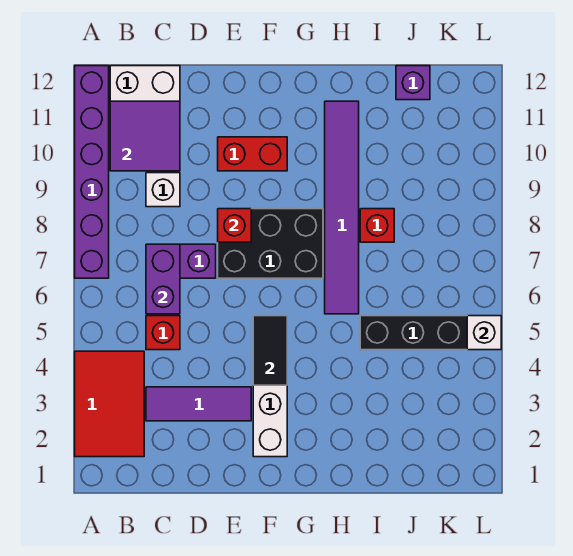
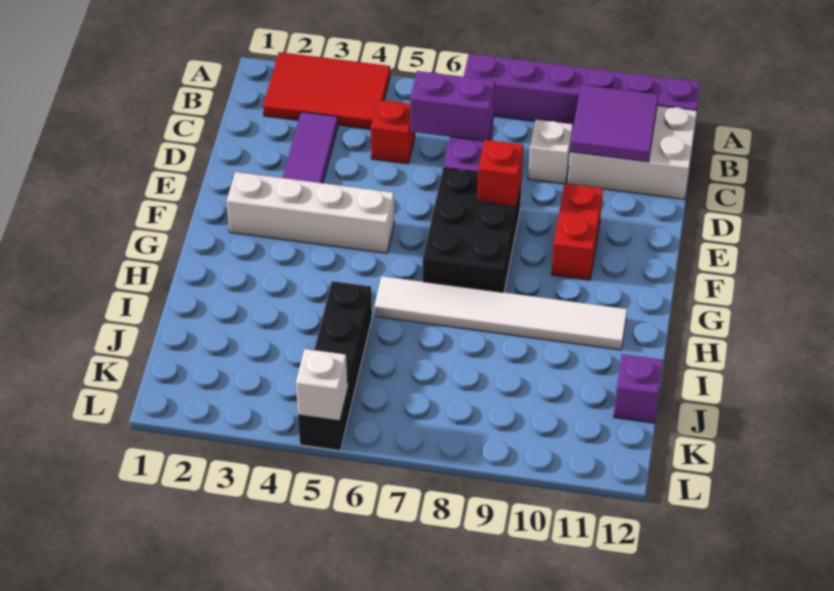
black tile F4:F5 level 2 -> none
purple tile H6:H11 level 1 -> white tile H6:H11 level 1
red brick I8 level 1 -> none

